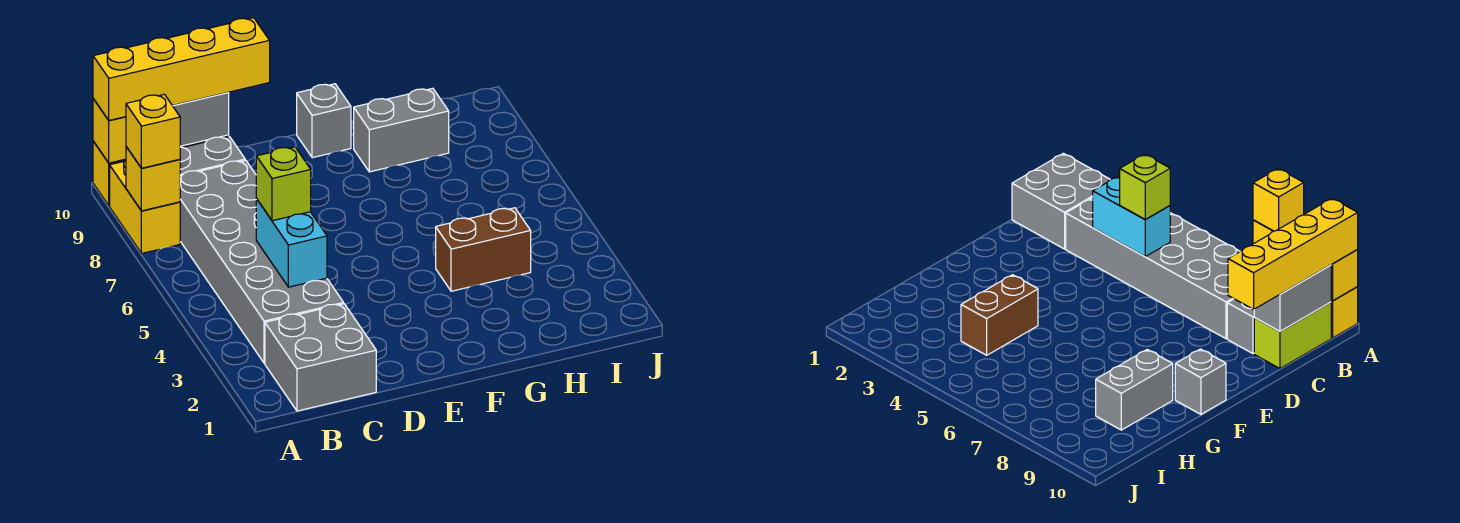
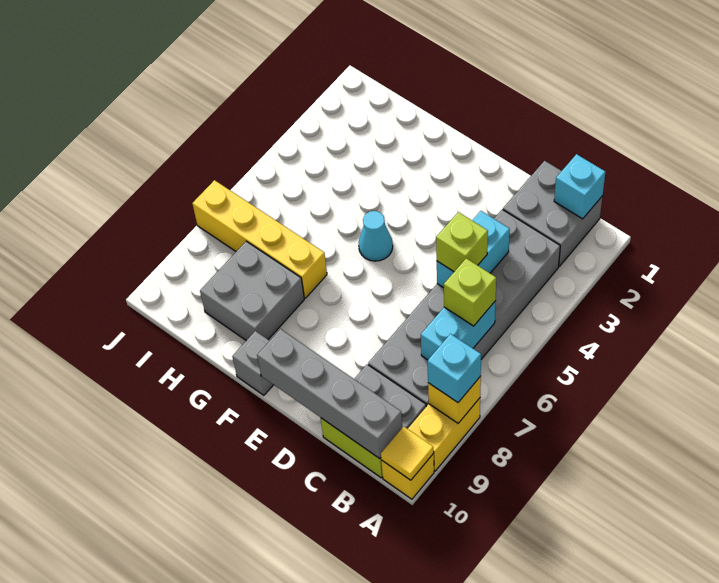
yellow brick A8 level 3 -> cyan brick A8 level 3
yellow brick A10 level 2 -> yellow tile A10 level 2
yellow brick A10:D10 level 3 -> yellow brick G7:J7 level 1
none -> cyan brick B1 level 2
none -> cyan brick B6:B7 level 2
none -> lime brick B6 level 3
grey brick B10:C10 level 2 -> grey brick B10:E10 level 2
none -> cyan cone F5 level 1
brown brick G4:H4 level 1 -> none
grey brick G9:H9 level 1 -> grey brick G8:H9 level 1

